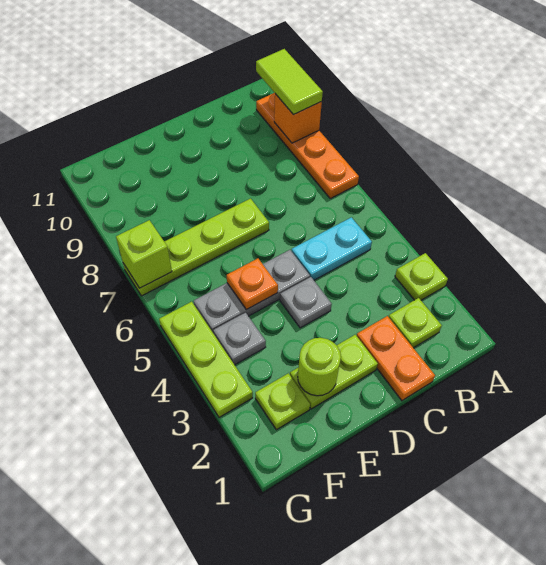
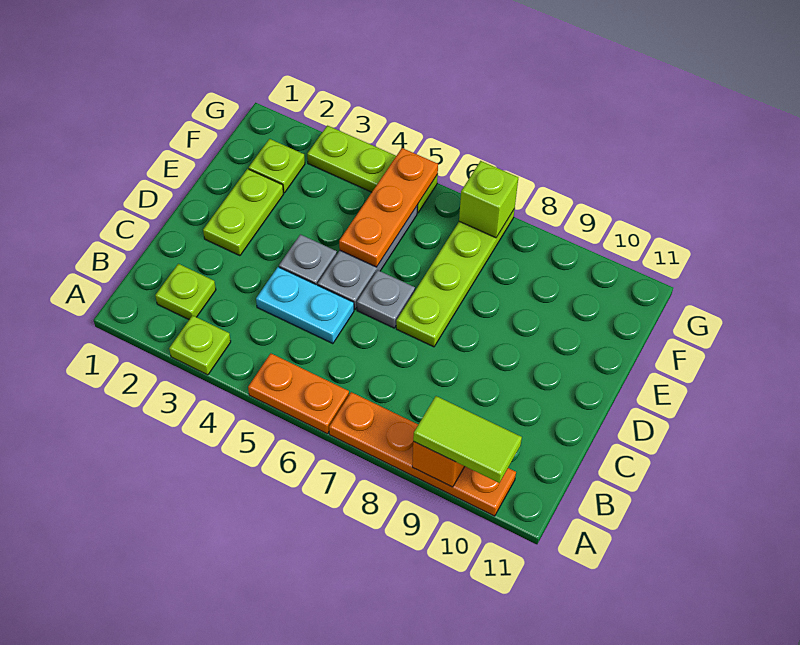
cyan plate B5:C5 level 1 -> cyan plate C4:C5 level 1
orange plate C1:C2 level 1 -> orange plate A5:A6 level 1
lime round brick E2 level 2 -> none
orange plate E5 level 2 -> orange plate E5:G5 level 2
grey plate F4 level 1 -> grey plate D6 level 1

